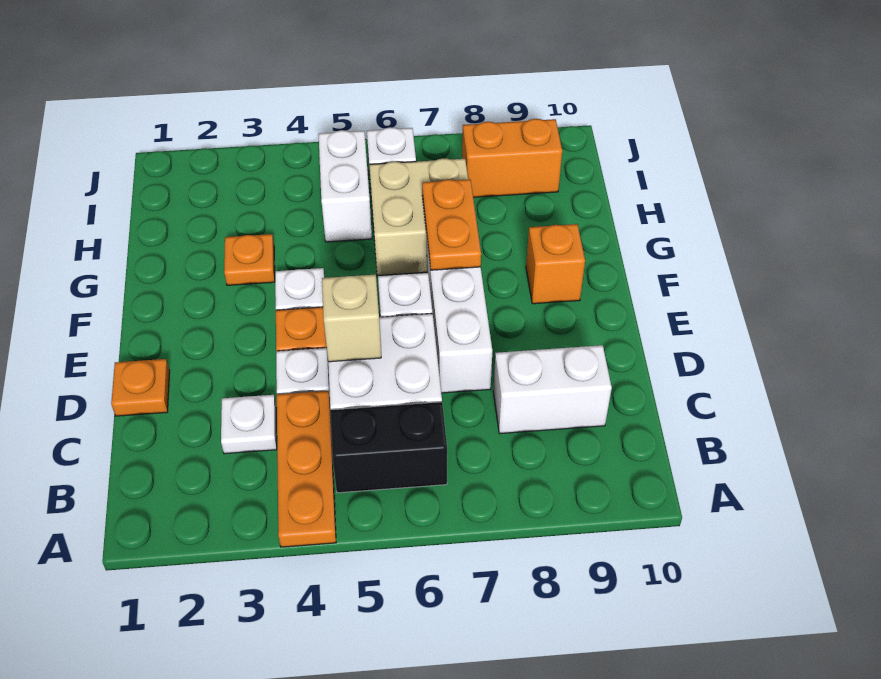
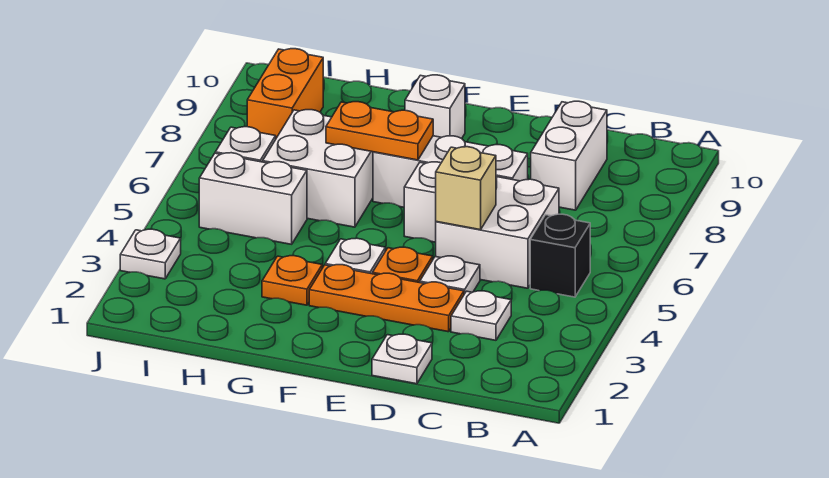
orange plate A4:C4 level 1 -> orange plate D3:F3 level 1
black brick B5:B6 level 1 -> black brick B5 level 1
orange plate D1 level 1 -> white plate D1 level 1
orange brick F9 level 1 -> white brick F9 level 1
tan brick G6:H7 level 1 -> white brick G6:H7 level 1
none -> white plate J3 level 1

